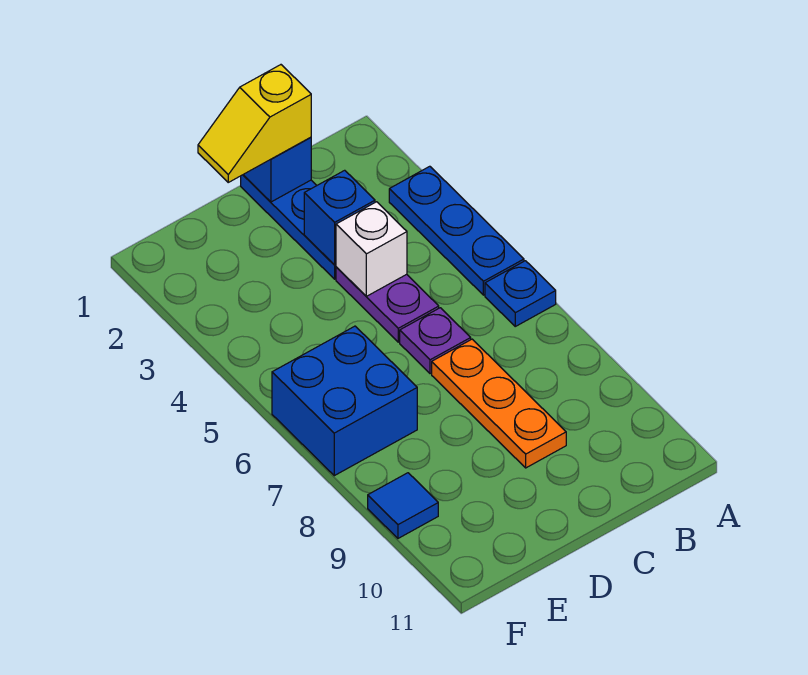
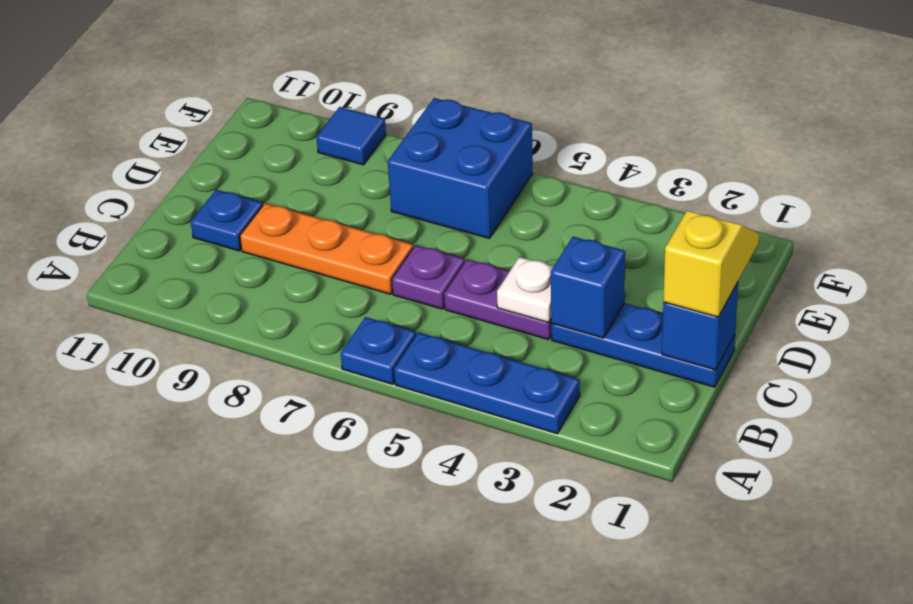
white brick C4 level 2 -> white plate C4 level 2
none -> blue plate C10 level 1

